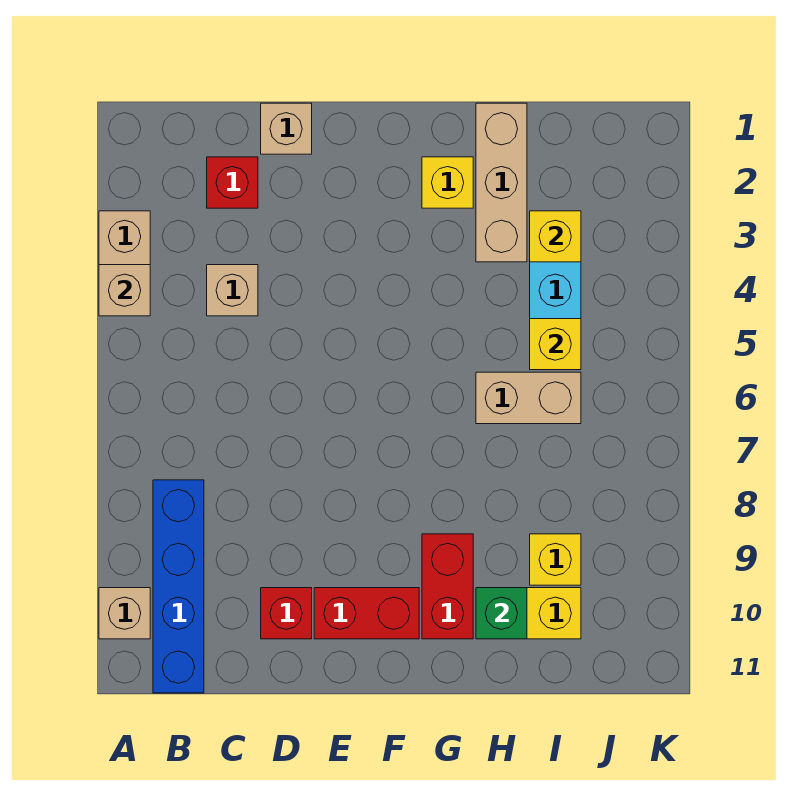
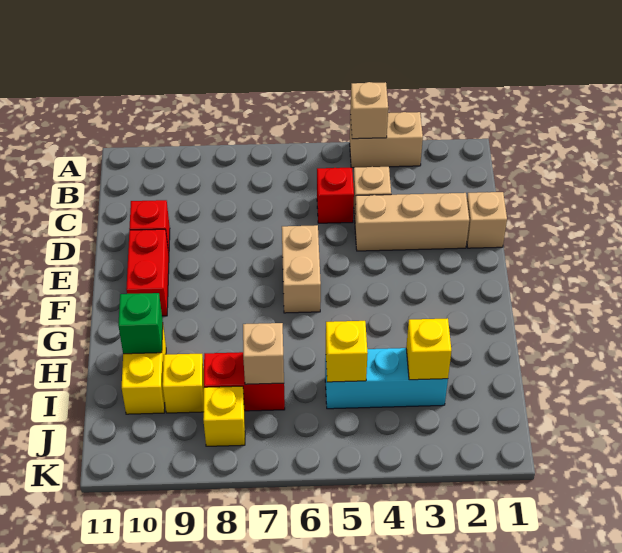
tan brick A10 level 1 -> tan brick I7 level 2
blue brick B8:B11 level 1 -> none
red brick C2 level 1 -> red brick C5 level 1
yellow brick G2 level 1 -> yellow brick J8 level 1
red brick G9:G10 level 1 -> red brick I7:I8 level 1
tan brick H1:H3 level 1 -> tan brick D2:D4 level 1
tan brick H6:I6 level 1 -> tan brick E6:F6 level 1

